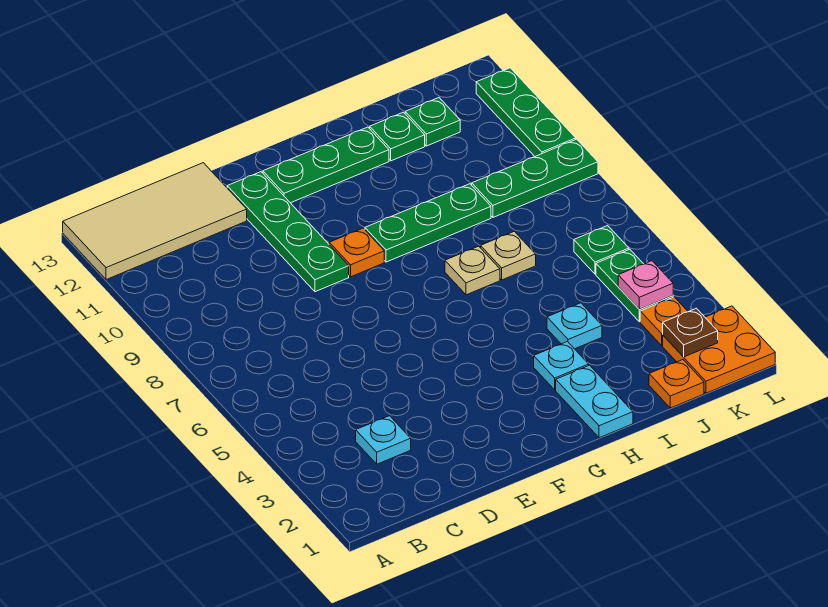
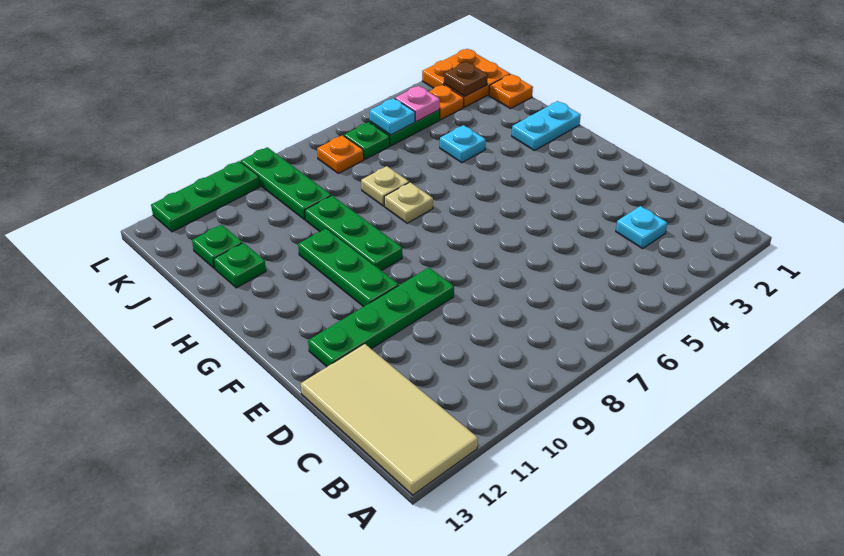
orange plate F9 level 1 -> orange plate K7 level 1
green plate F12:H12 level 1 -> green plate F10:H10 level 1
cyan plate H3 level 1 -> cyan plate K5 level 2

